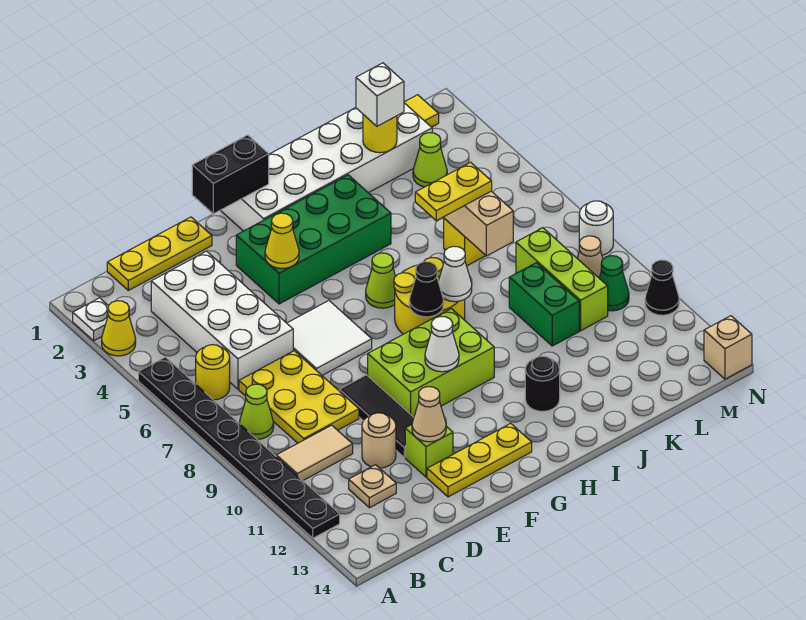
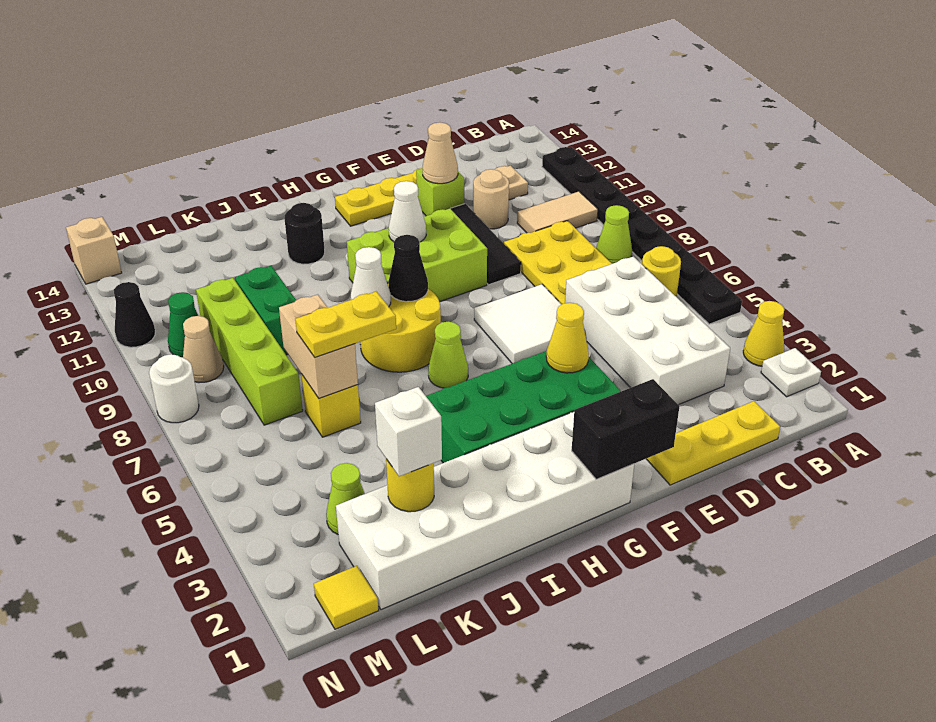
lime brick L8:L10 level 1 -> lime brick L7:L10 level 1

